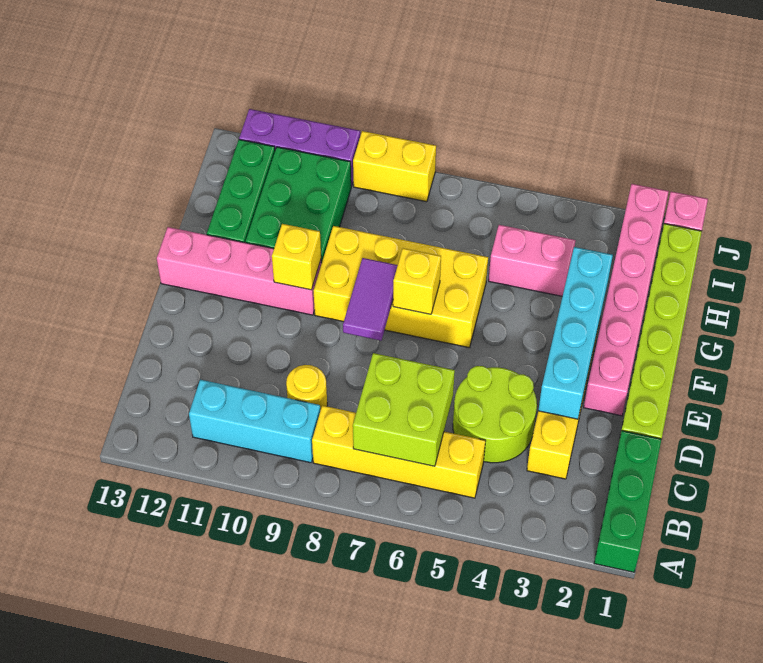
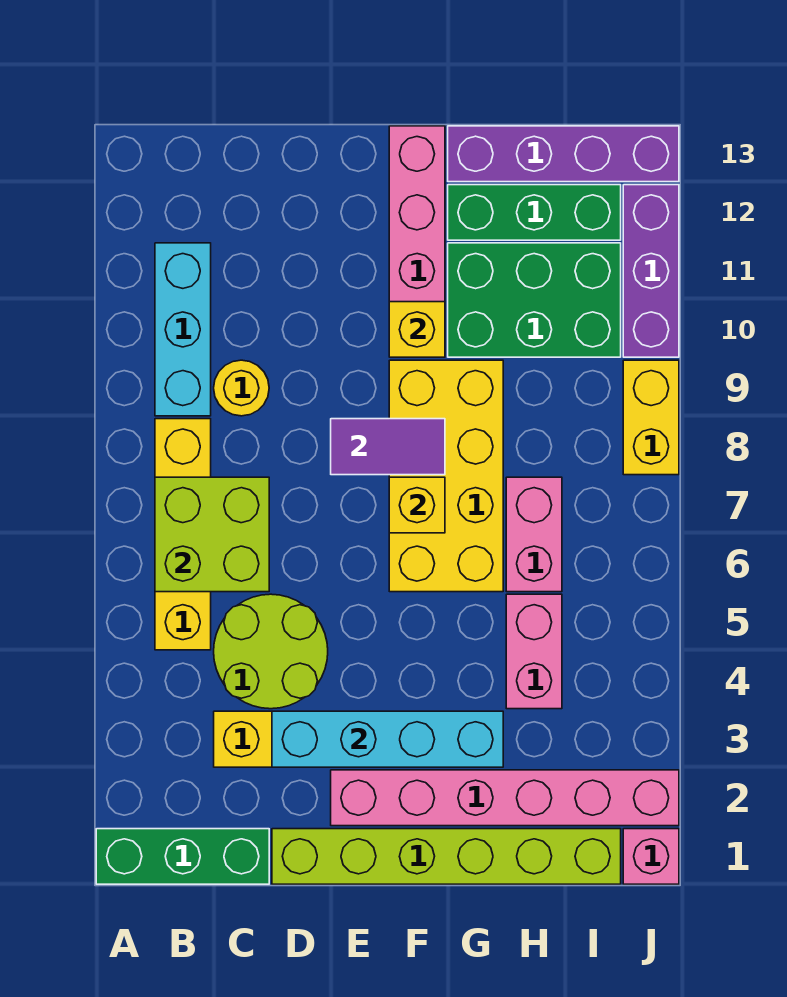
none -> purple brick G13:J13 level 1
none -> pink brick H6:H7 level 1

